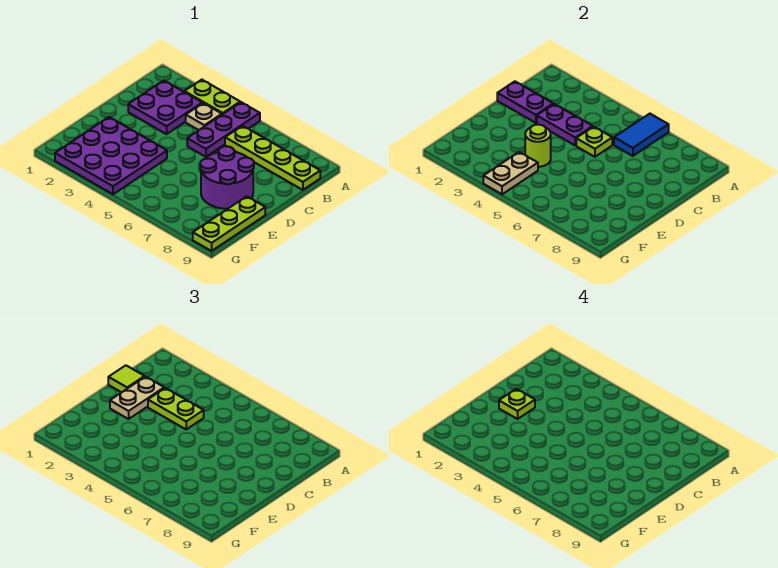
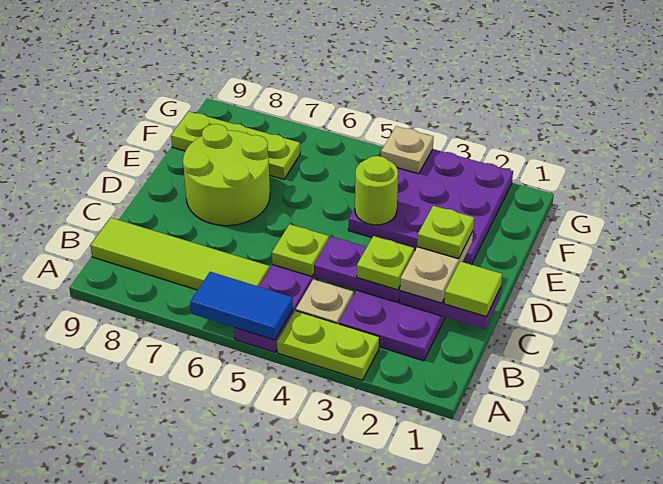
blue tile A6:B6 level 2 -> blue tile A5:A6 level 2
lime plate B6:B9 level 1 -> lime tile B6:B9 level 1
lime plate C3:C4 level 3 -> lime plate C3 level 3
purple round brick D7:E8 level 1 -> lime round brick D7:E8 level 1
lime plate E9:G9 level 1 -> lime plate F7:F9 level 1
tan plate F4:G4 level 2 -> tan plate G4 level 2

